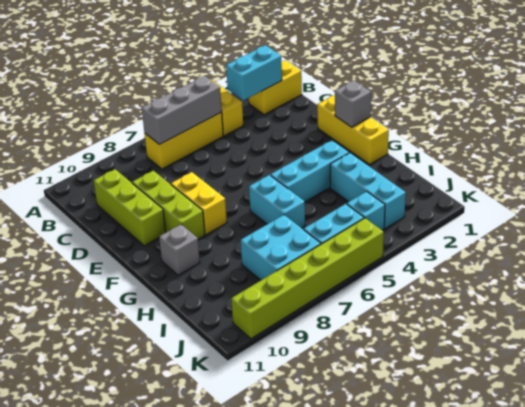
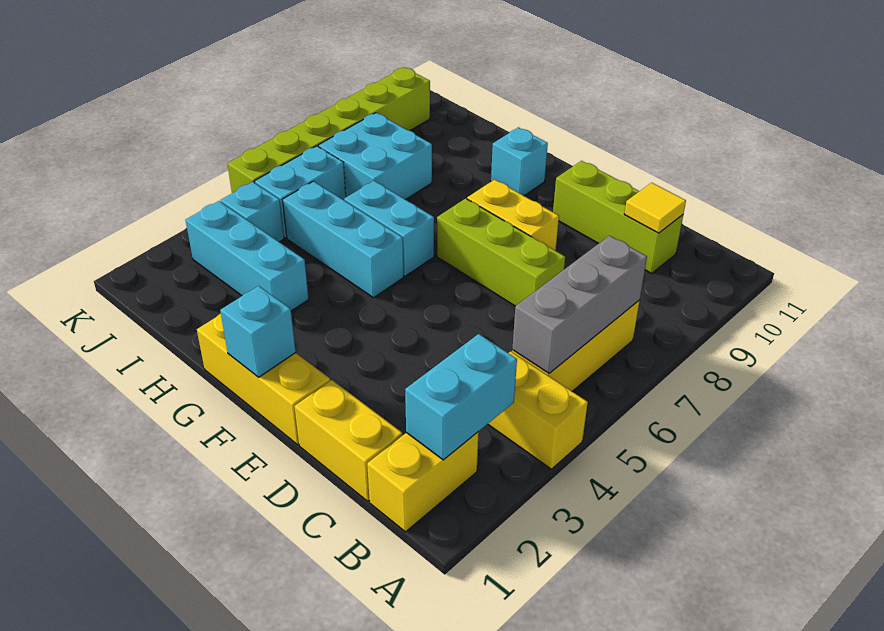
none -> yellow brick C1:D1 level 1
none -> yellow tile C10 level 2
lime brick D9:F9 level 1 -> lime brick D7:F7 level 1
grey brick F1 level 2 -> cyan brick F1 level 2
cyan brick G3:G5 level 1 -> cyan brick G5:I5 level 1
grey brick G10 level 1 -> cyan brick G10 level 1

